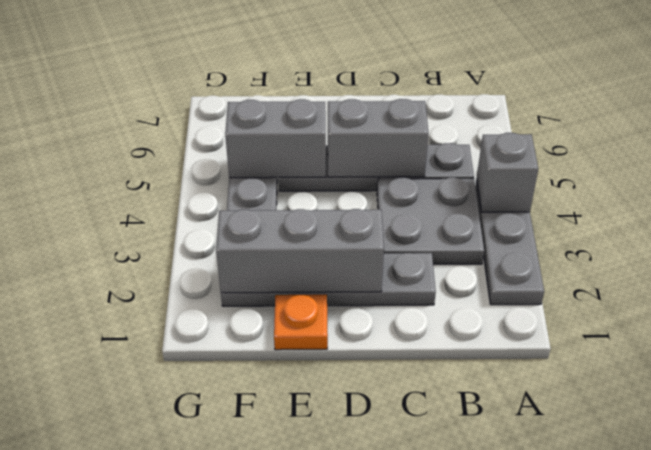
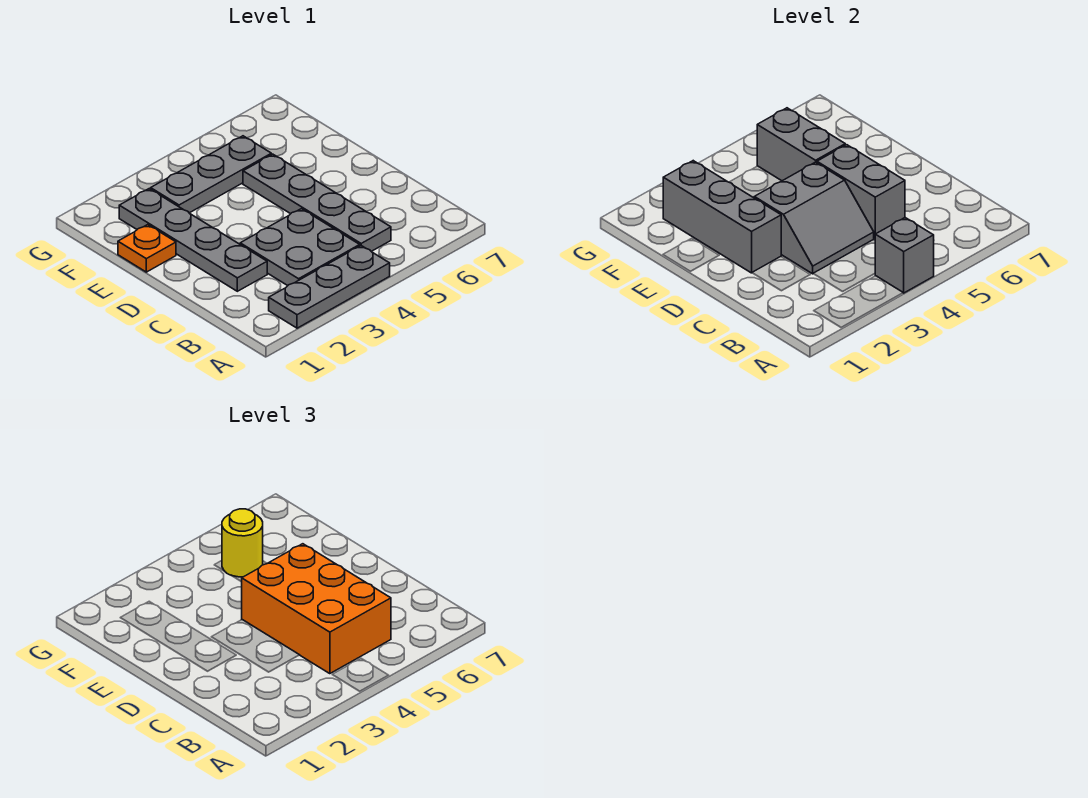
none -> orange brick B4:D5 level 3
none -> grey slope C3:D4 level 2 top D
none -> yellow round brick F5 level 3

